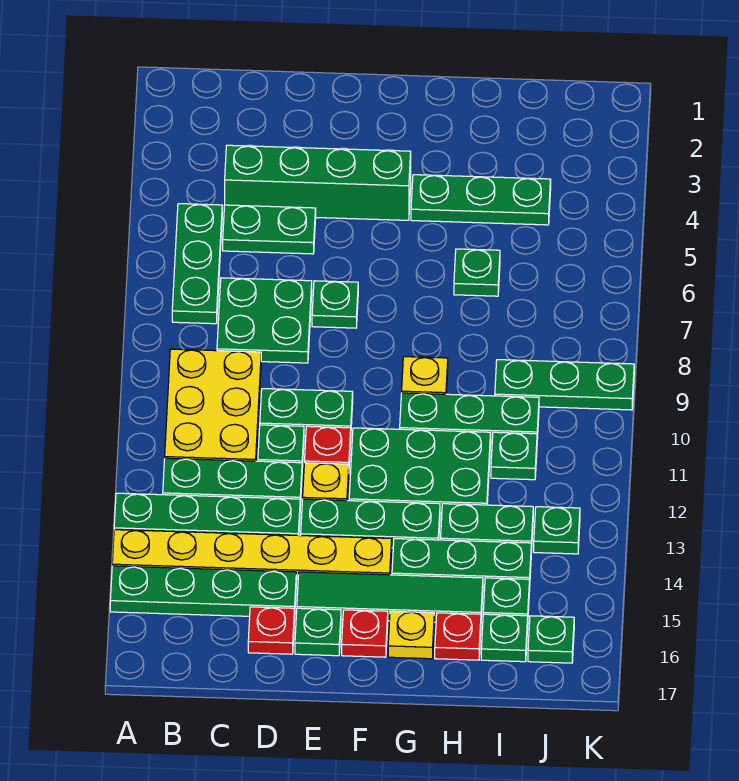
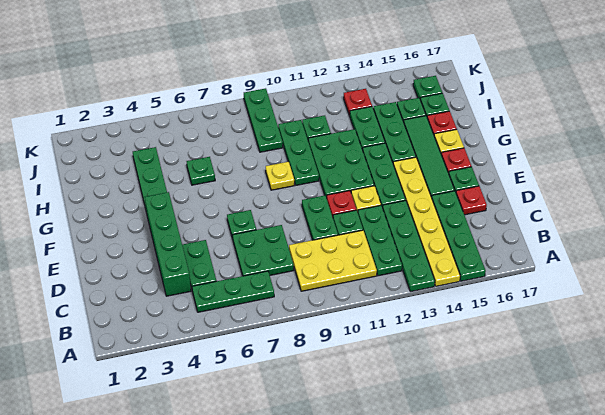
green plate J13 level 1 -> red plate J13 level 1

